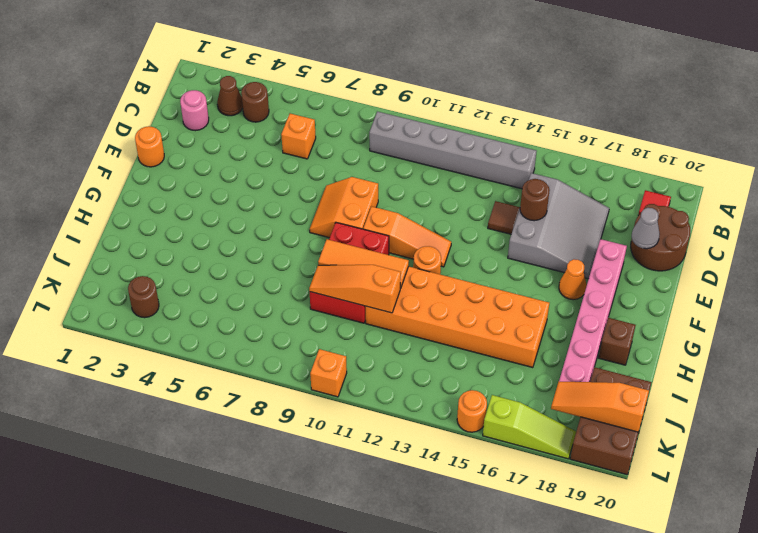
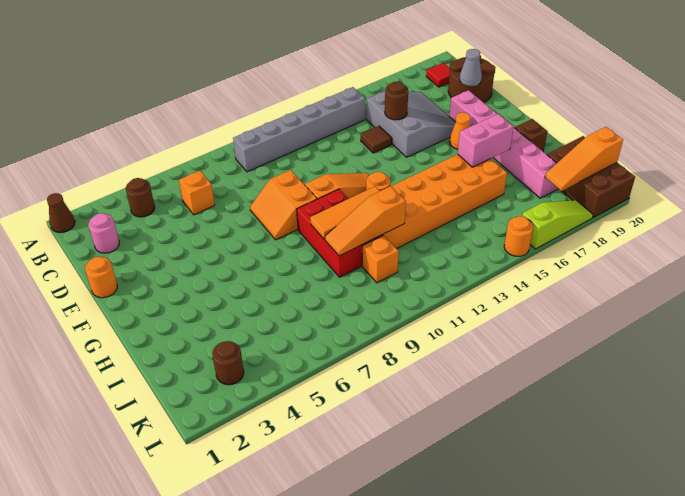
brown cone B3 level 1 -> brown cone A1 level 1
none -> pink brick H16:H17 level 2
orange brick L10 level 1 -> orange brick J10 level 1

